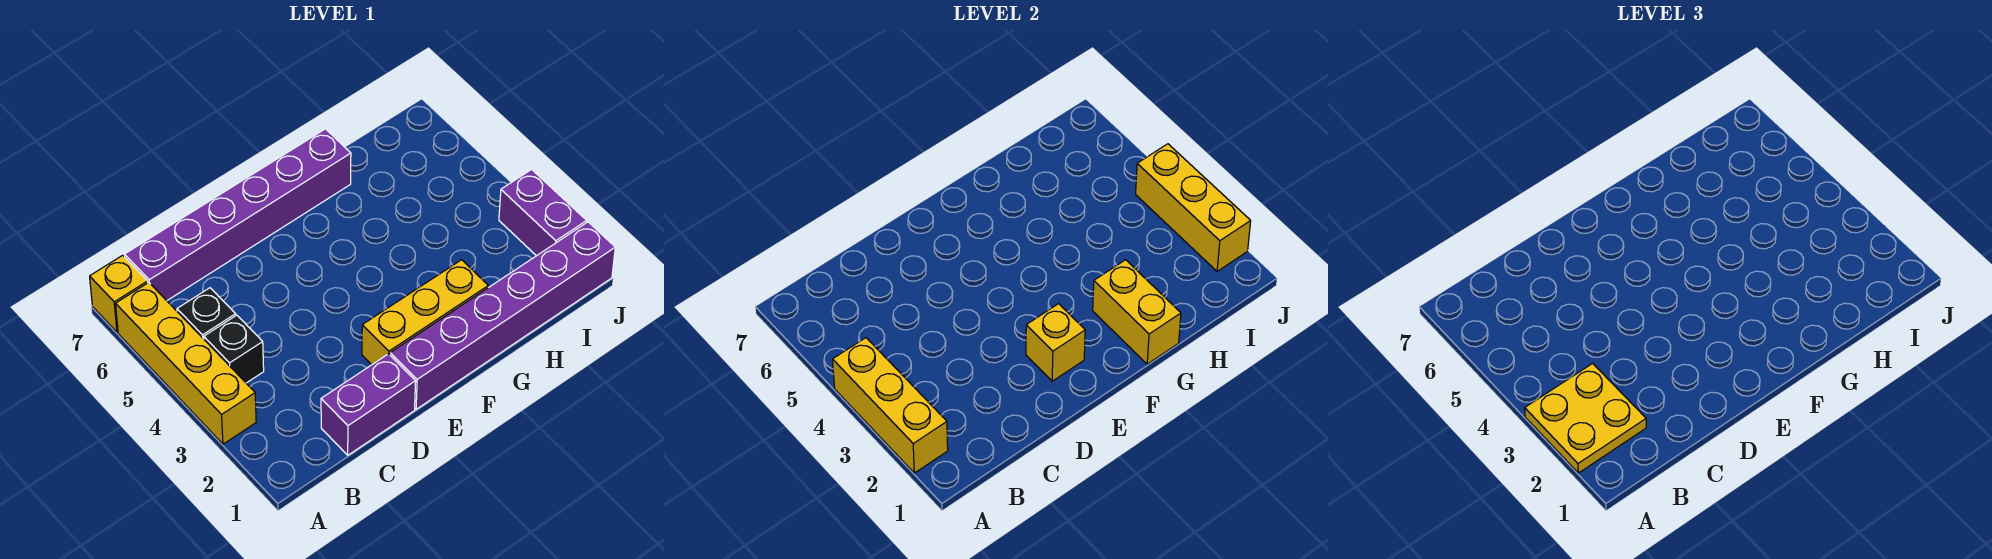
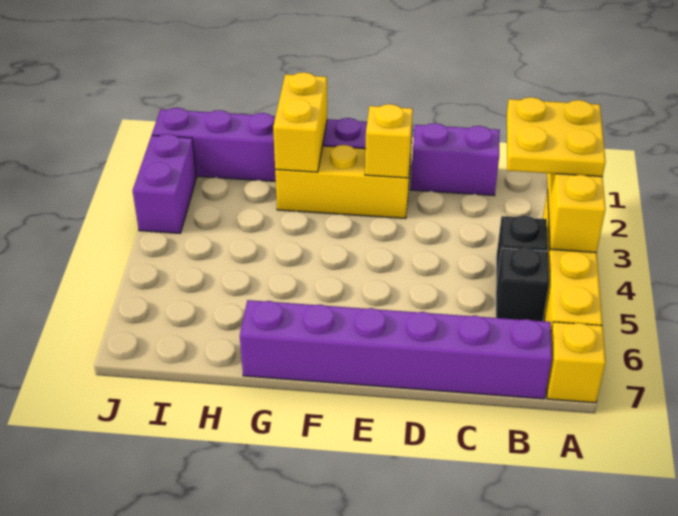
yellow brick J2:J4 level 2 -> none

